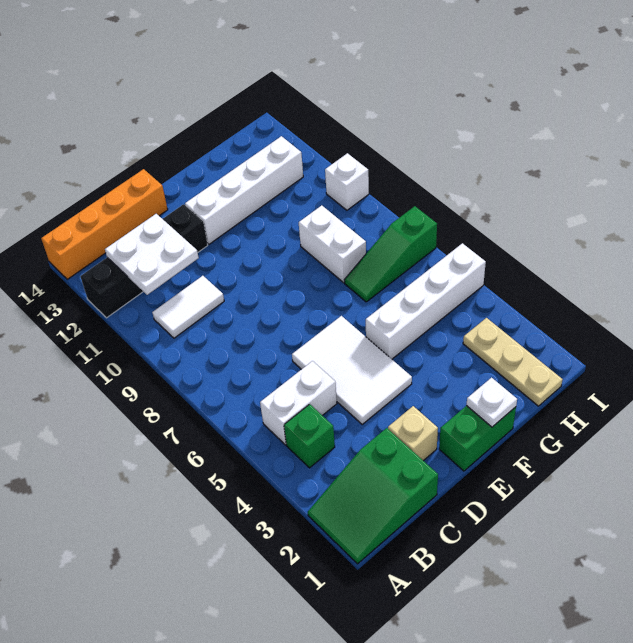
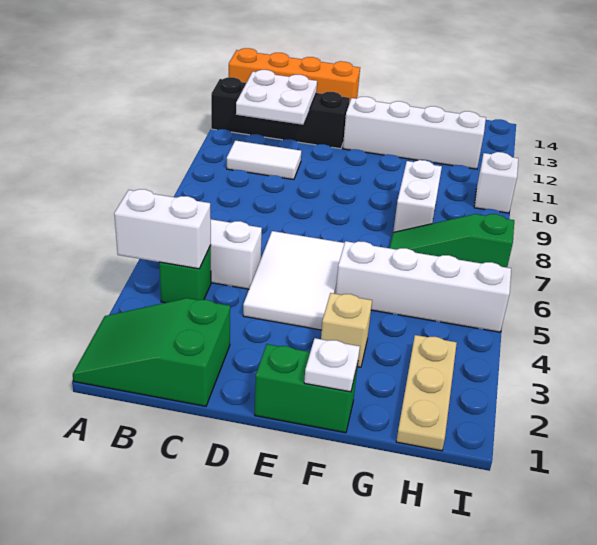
none -> white brick A4:B4 level 2
tan brick D2 level 1 -> tan brick F3 level 1

